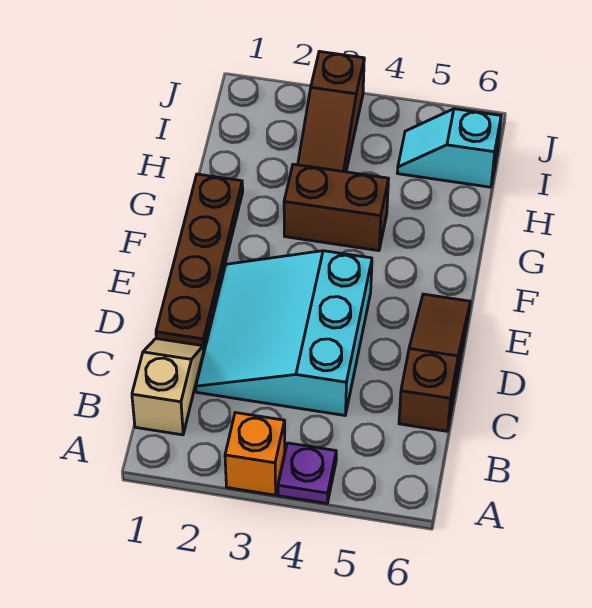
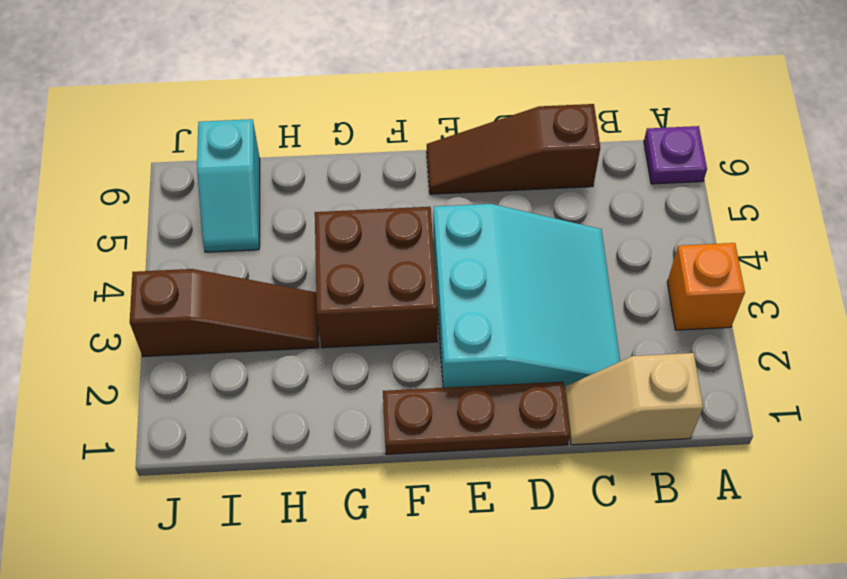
purple plate A4 level 1 -> purple plate A6 level 1
cyan slope C2:E4 level 1 top 4 -> cyan slope C2:E4 level 1 top E
brown plate D1:G1 level 1 -> brown plate D1:F1 level 1
brown brick G3:G4 level 1 -> brown brick F3:G4 level 1

